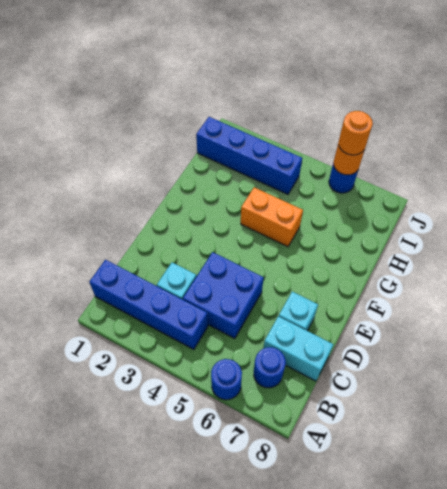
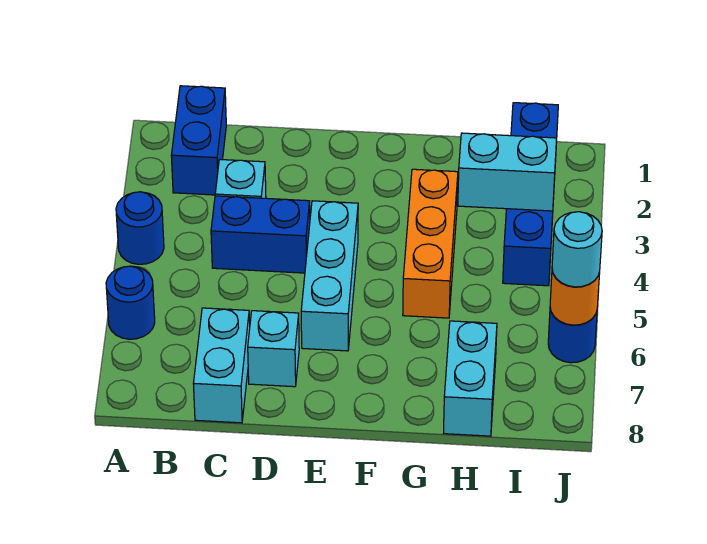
blue brick B1:B4 level 1 -> blue brick B1:B2 level 1
blue round brick B7 level 1 -> blue round brick A4 level 1
blue brick C4:D5 level 1 -> blue brick C4:D4 level 1
none -> cyan brick E4:E6 level 1
orange brick G4:G5 level 1 -> orange brick G3:G5 level 1
none -> cyan brick H3:I3 level 2
none -> cyan brick H7:H8 level 1
orange round brick J6 level 3 -> cyan round brick J6 level 3

